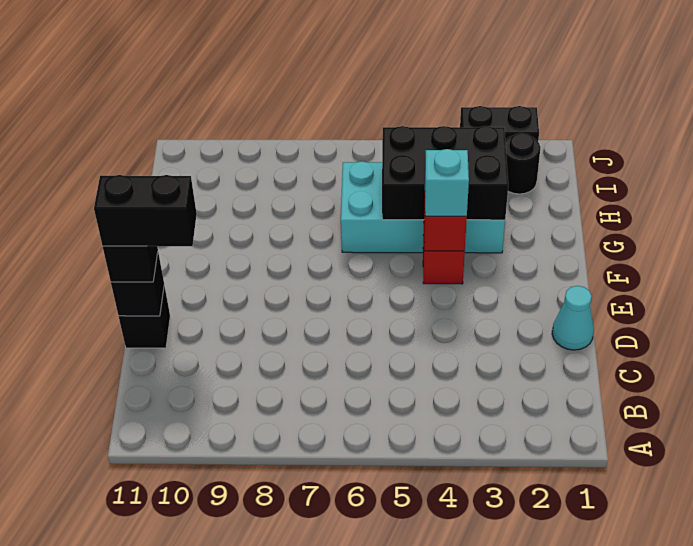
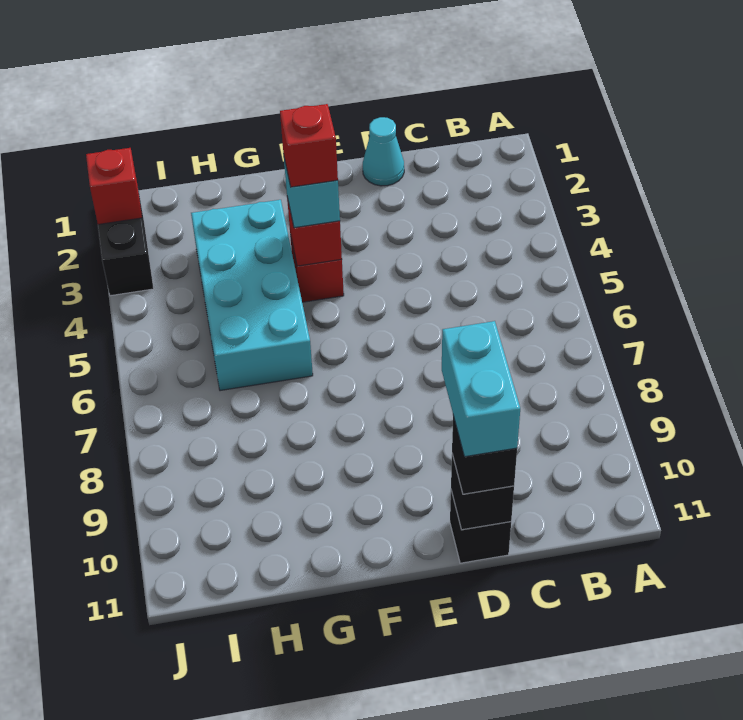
black brick D10:D11 level 4 -> cyan brick D10:D11 level 4
none -> red brick F4 level 4
black brick G3:H5 level 2 -> none
black round brick I2 level 1 -> none
none -> red brick J2 level 2

